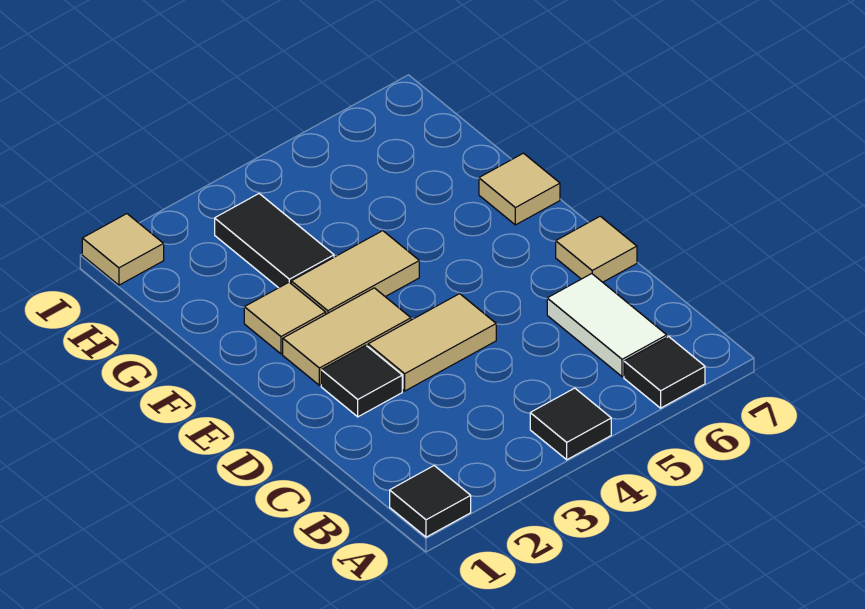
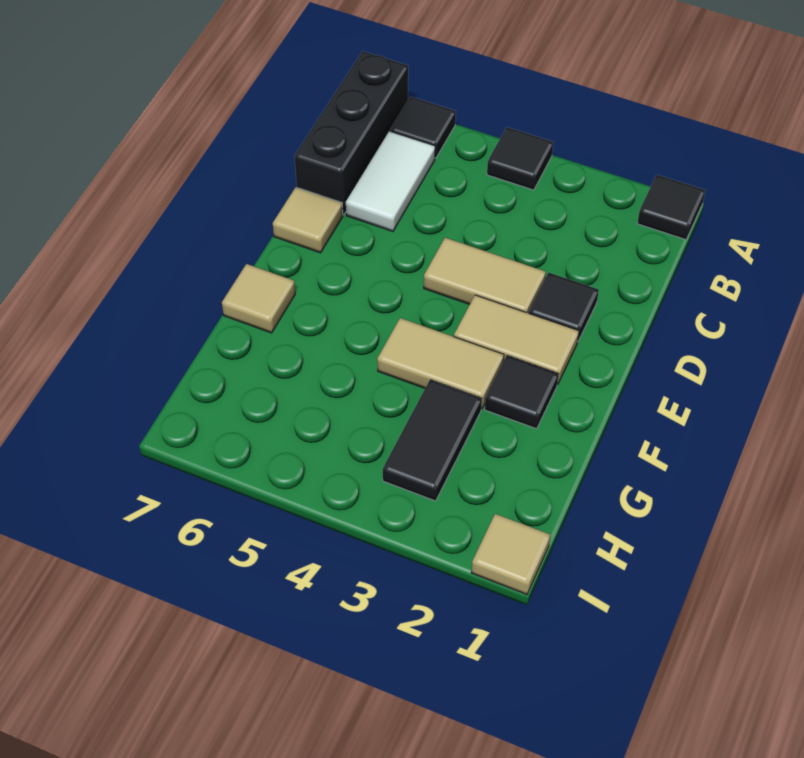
none -> black brick A7:C7 level 1
tan tile F2 level 1 -> black tile F2 level 1

